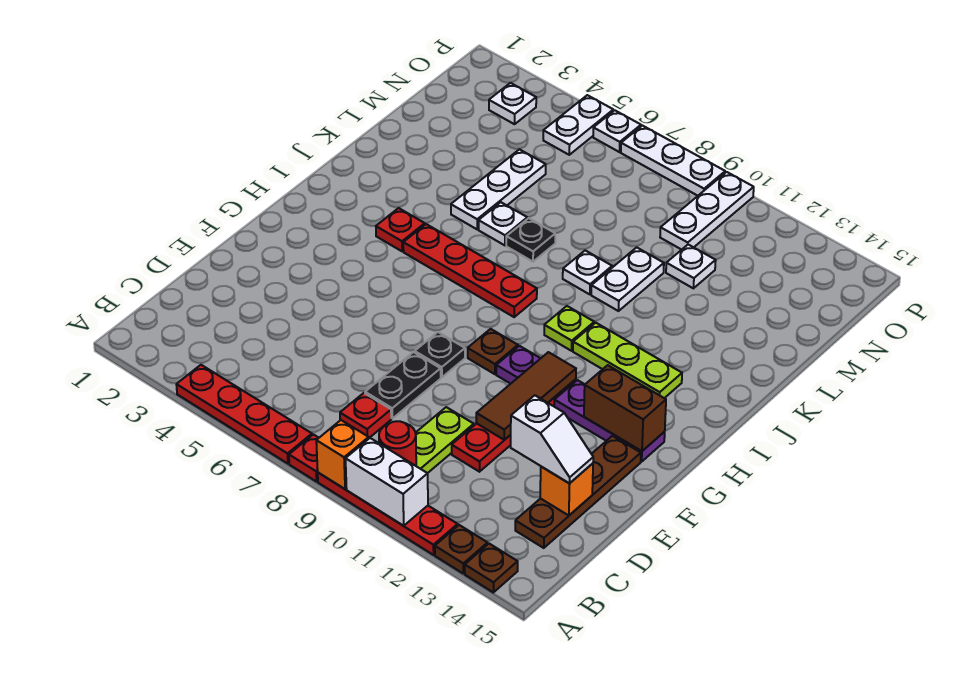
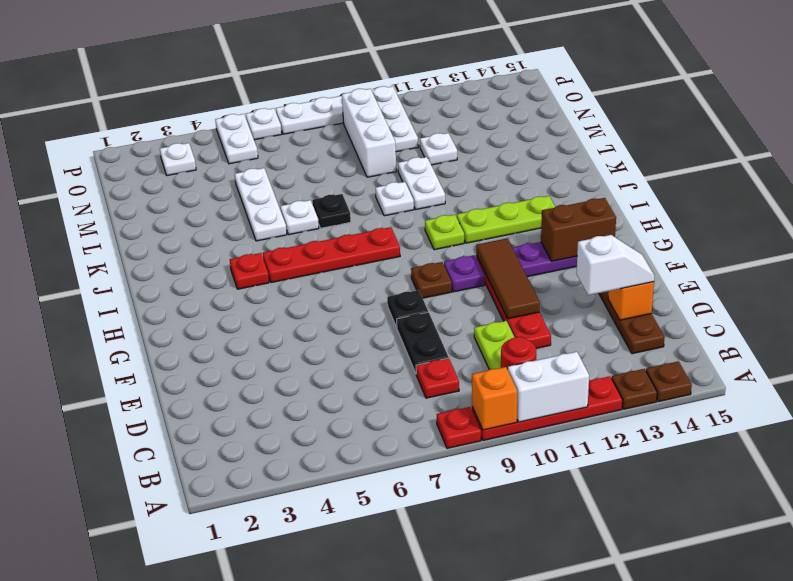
red plate A4:A7 level 1 -> none
none -> white brick M9:O9 level 1

